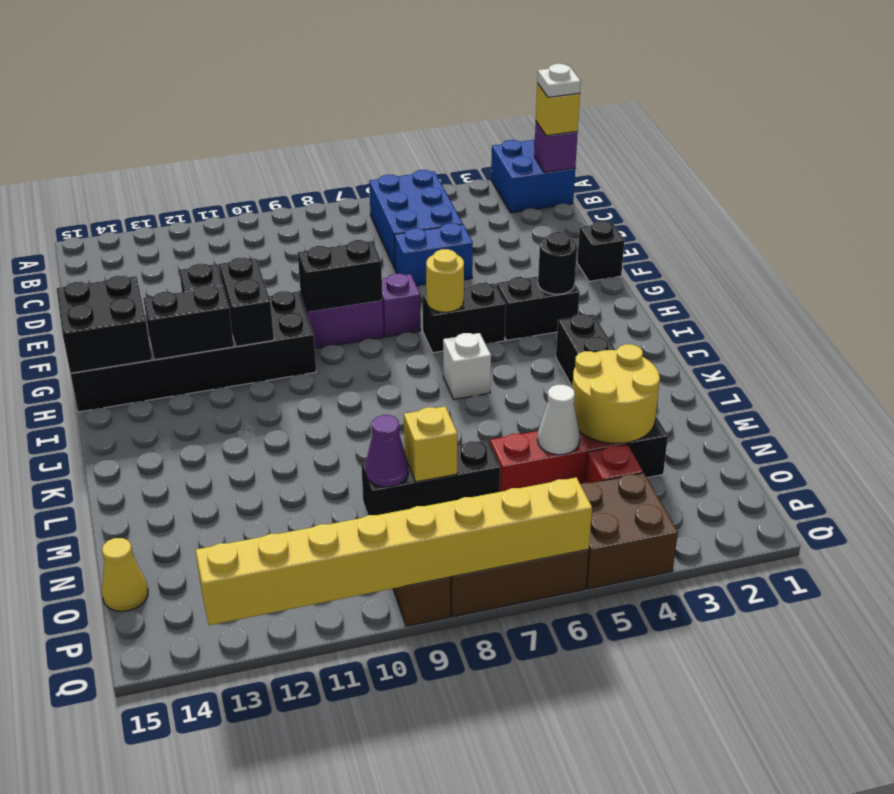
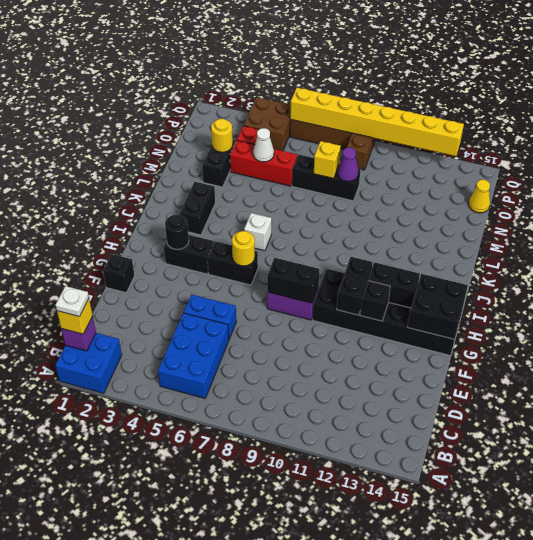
purple brick G7 level 1 -> none
yellow round brick M3:N4 level 2 -> yellow round brick N3 level 2

